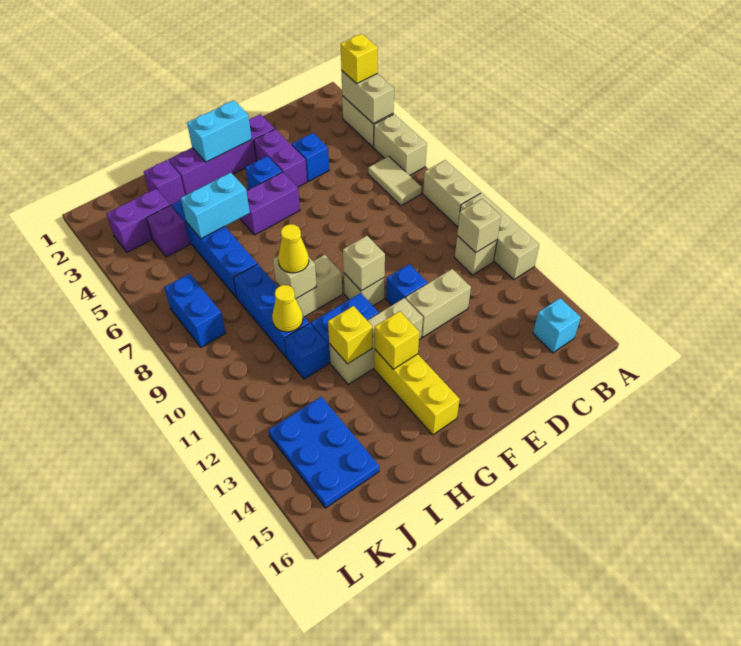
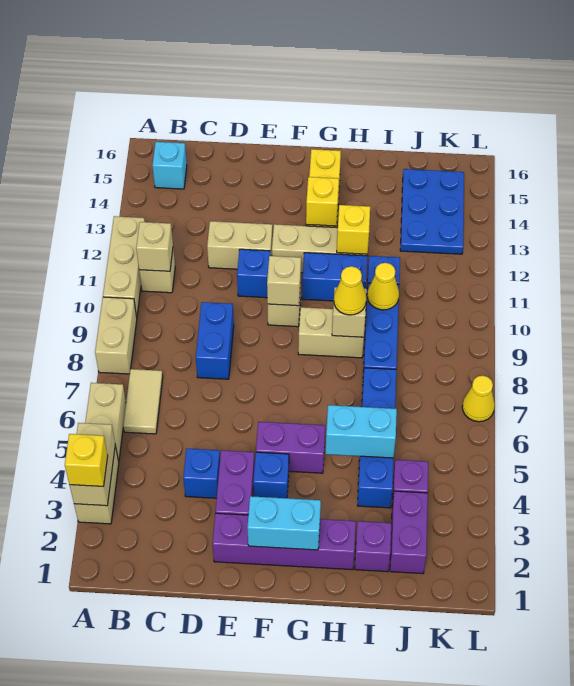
purple brick J3:K3 level 1 -> purple brick J2:J3 level 1
blue brick K7:K8 level 1 -> blue brick D8:D9 level 1
none -> yellow cone L7 level 1

